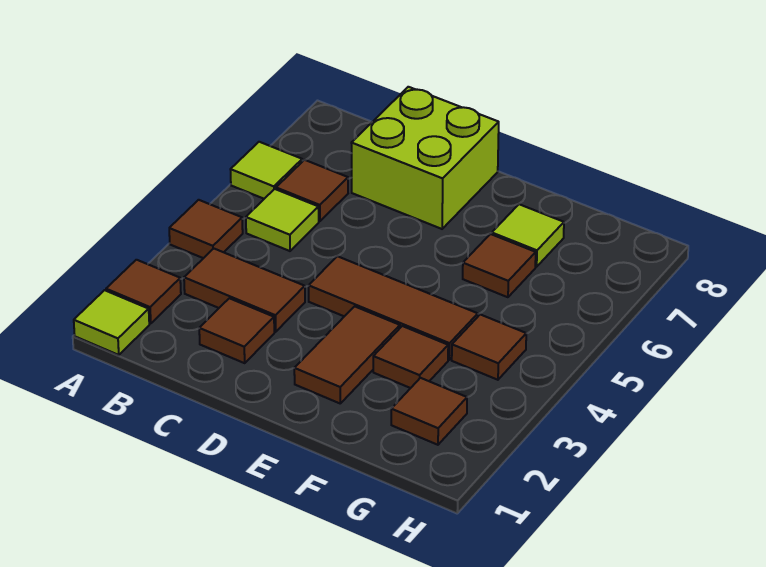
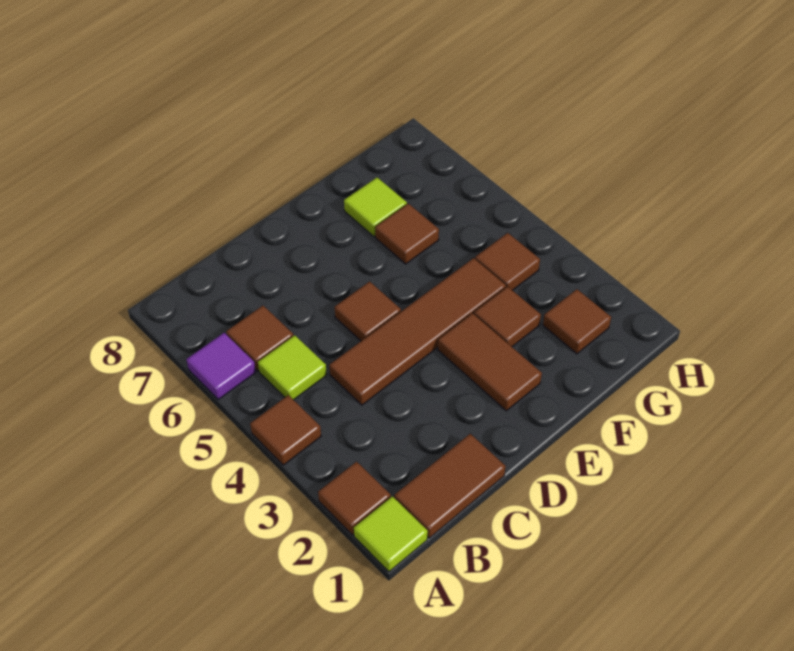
lime tile A6 level 1 -> purple tile A6 level 1
brown tile B3:C3 level 1 -> brown tile B1:C1 level 1
brown tile C2 level 1 -> brown tile D5 level 1
lime brick C7:D8 level 1 -> none
brown tile D4:F4 level 1 -> brown tile C4:F4 level 1

